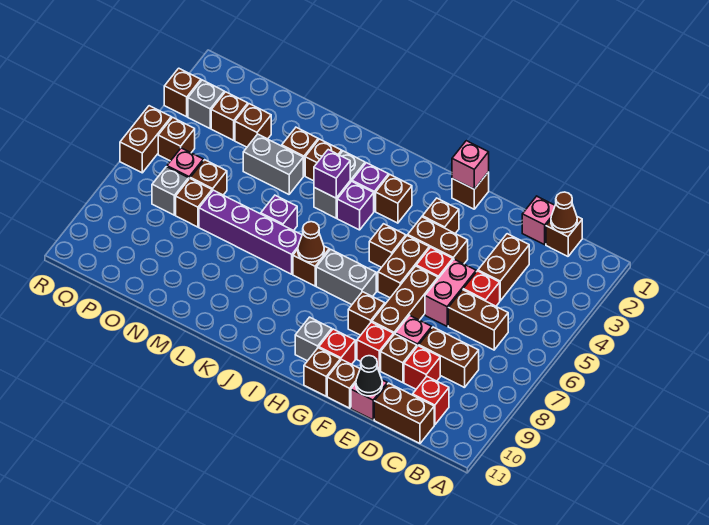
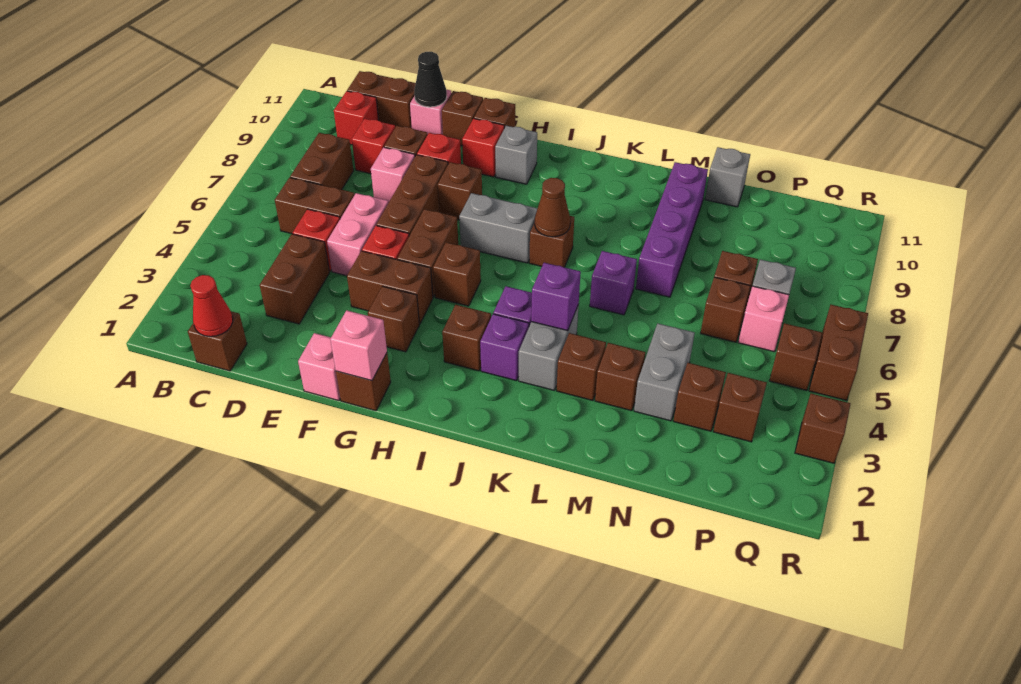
brown cone C1 level 2 -> red cone C1 level 2
brown brick C8:D8 level 1 -> brown brick C7:C8 level 1
pink brick D1 level 1 -> pink brick F1 level 1
purple brick K7:N7 level 1 -> purple brick M7:M10 level 1
grey brick M4:N4 level 1 -> grey brick N3:N4 level 1
grey brick Q3 level 1 -> grey brick N11 level 1

